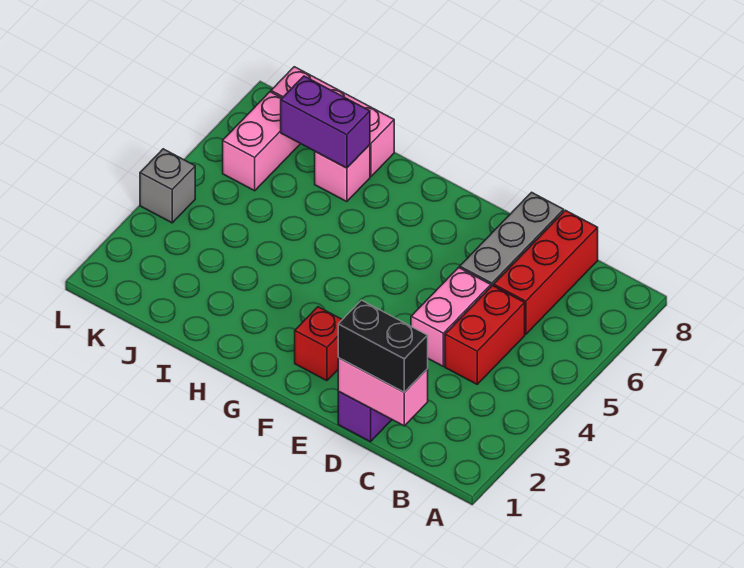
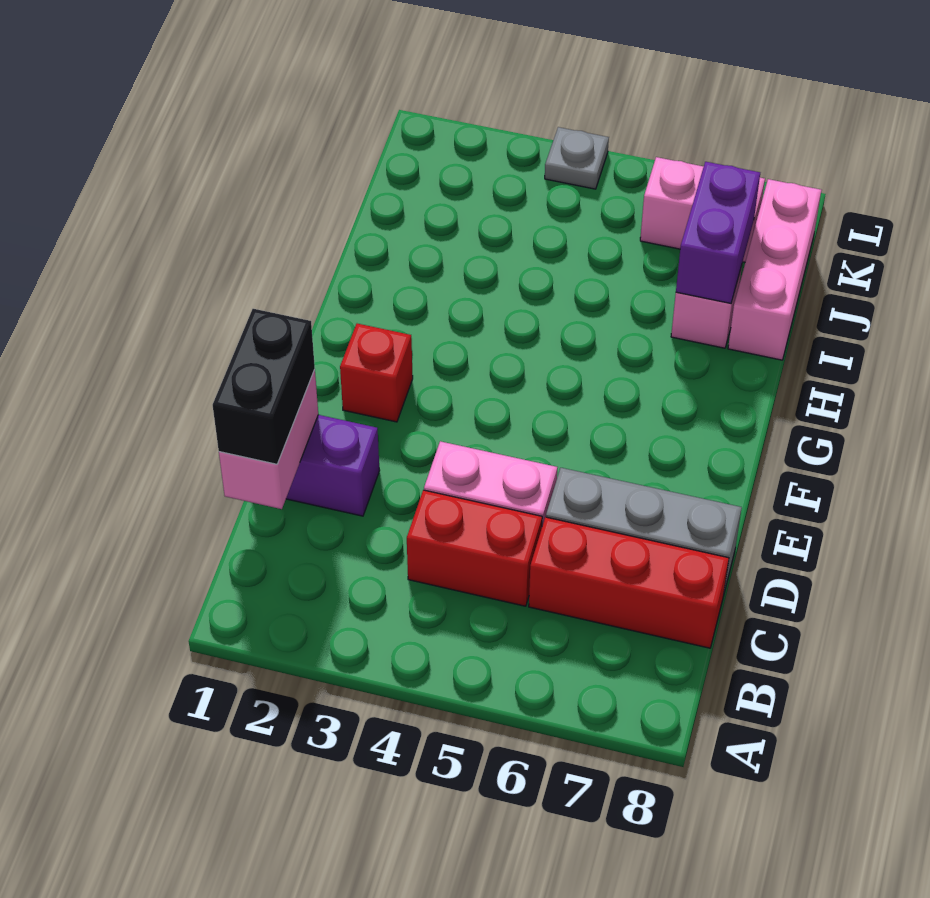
grey brick L4 level 1 -> grey plate L4 level 1

